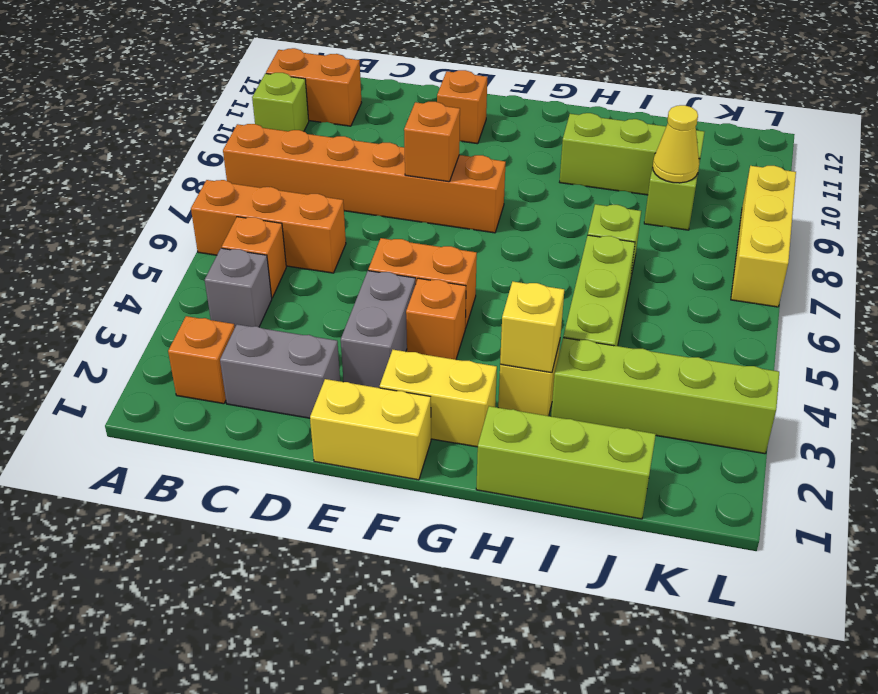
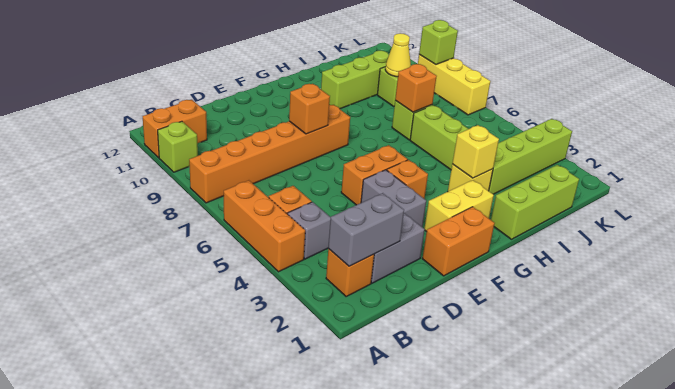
orange brick A6:C6 level 1 -> orange brick A4:A6 level 1
none -> grey brick B2:C2 level 2
yellow brick E1:F1 level 1 -> orange brick E1:F1 level 1
orange brick E11 level 1 -> orange brick I7 level 2
none -> lime brick L9 level 2

